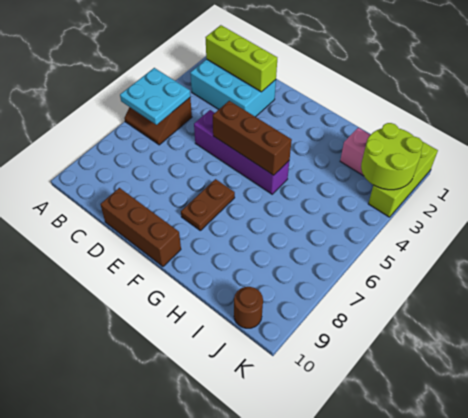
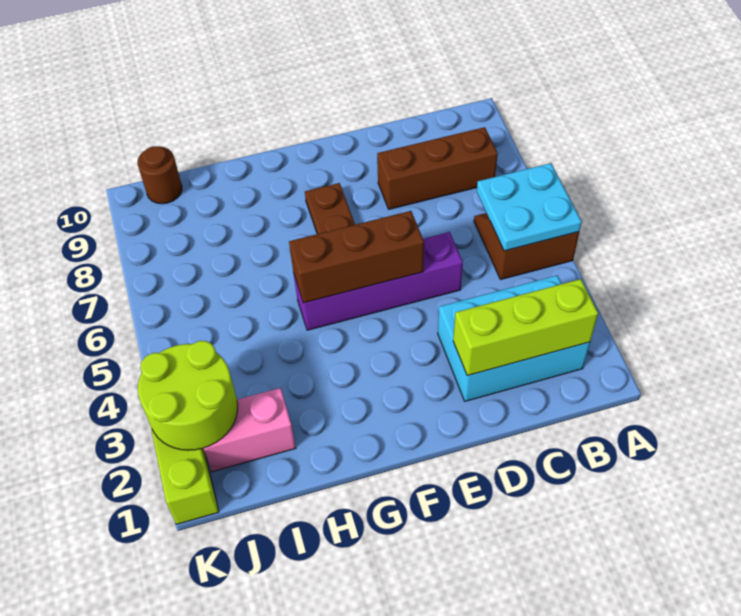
brown brick D10:F10 level 1 -> brown brick B8:D8 level 1

